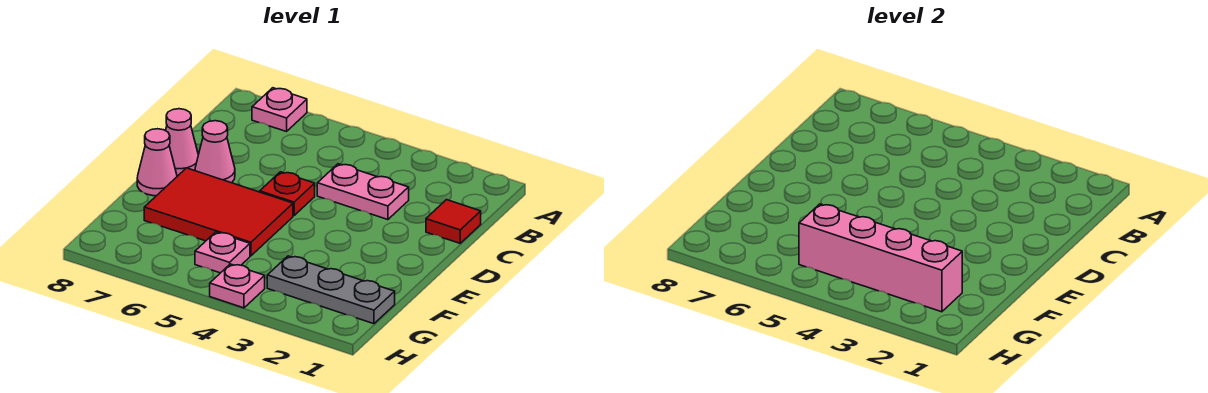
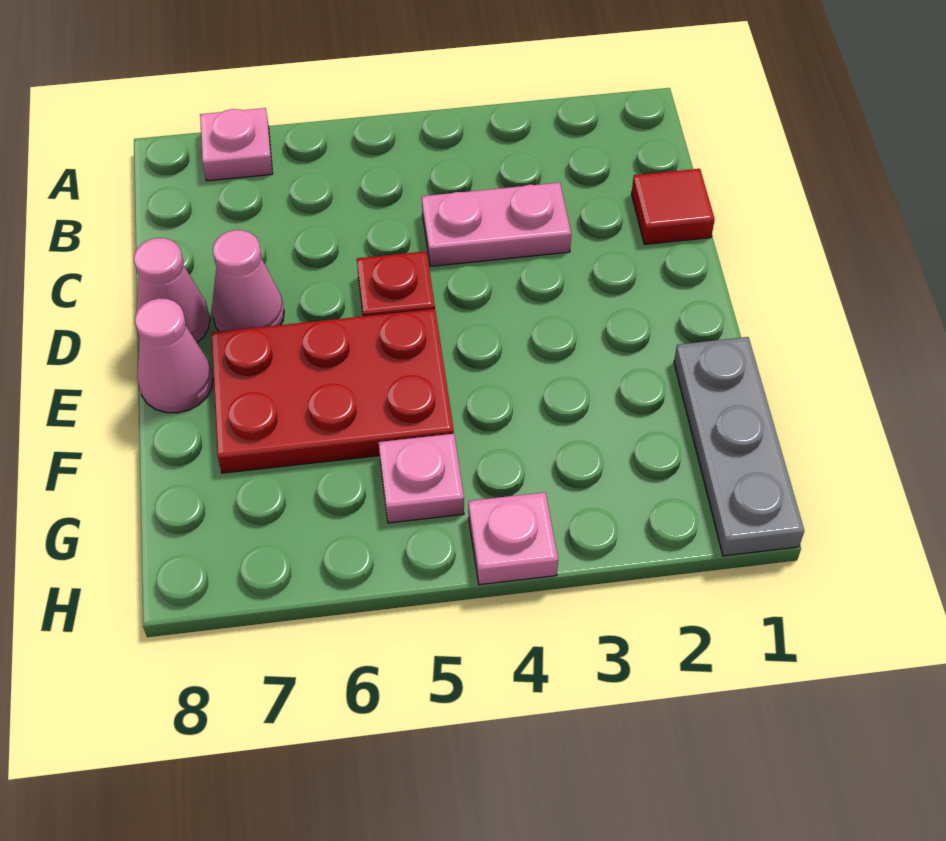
red tile E5:F7 level 1 -> red plate E5:F7 level 1
grey plate G1:G3 level 1 -> grey plate F1:H1 level 1
pink brick G2:G5 level 2 -> none

